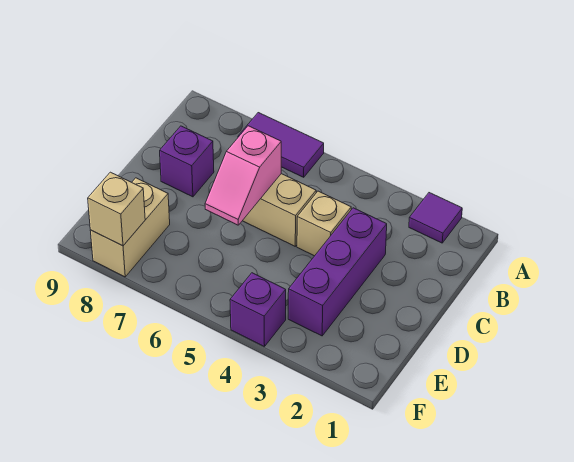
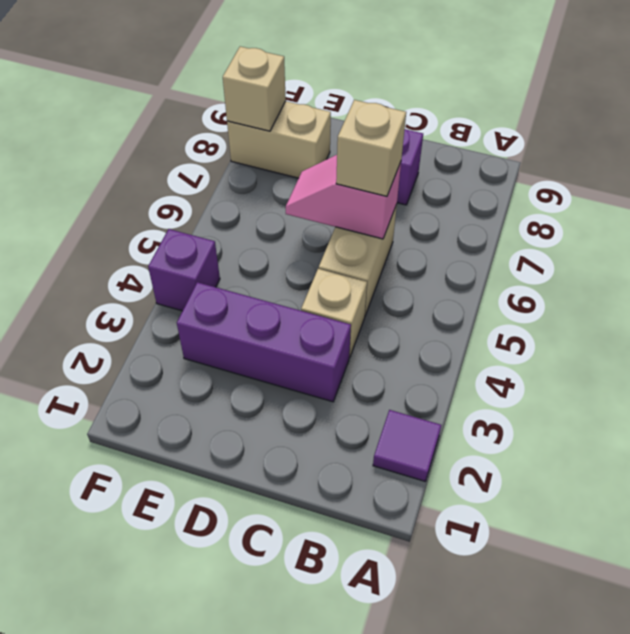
purple tile A6:A7 level 1 -> none
none -> tan brick C6 level 3

